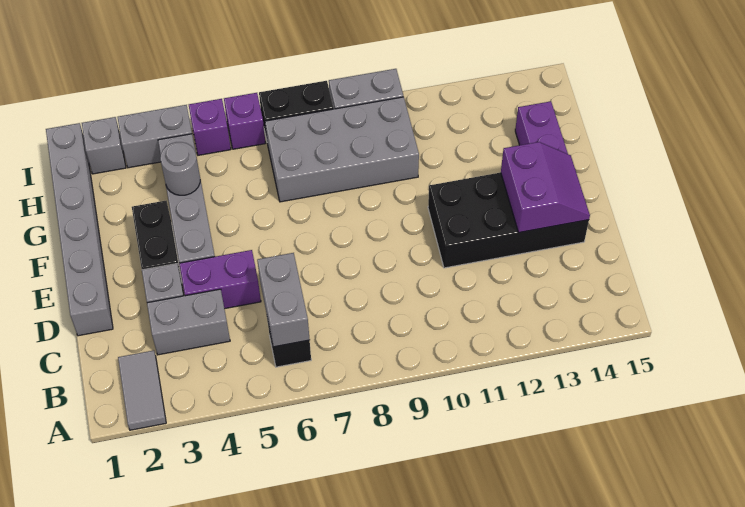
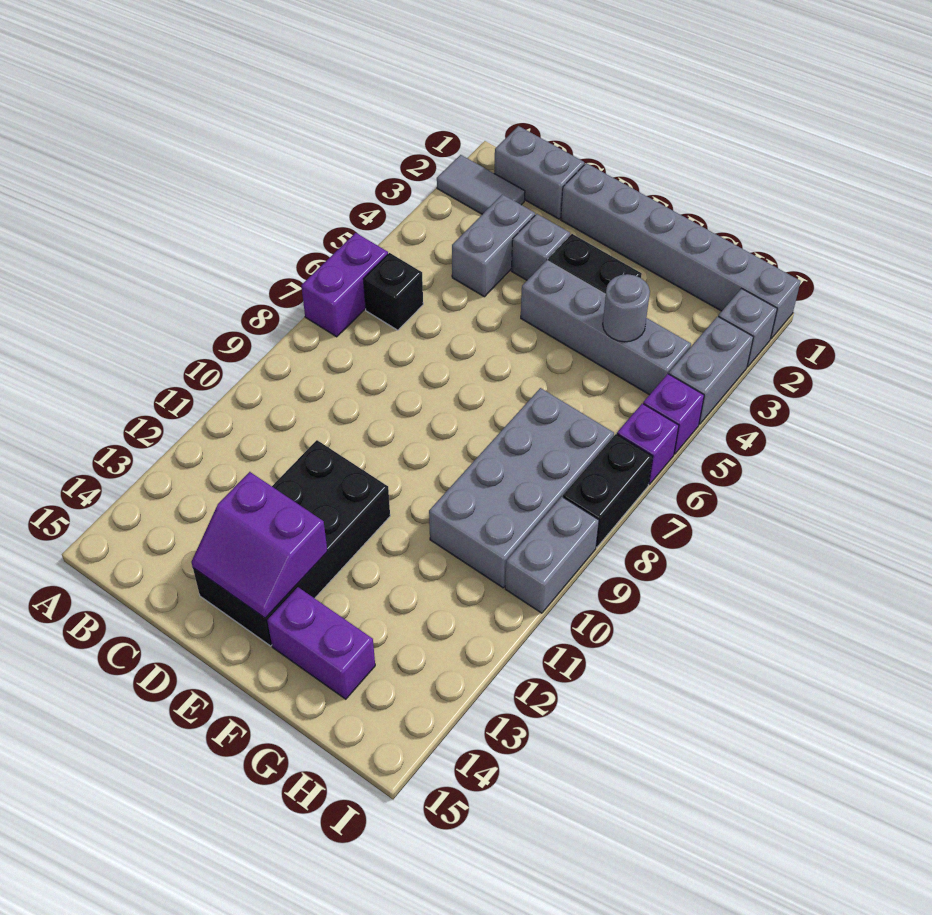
grey brick B6:C6 level 2 -> grey brick B1:C1 level 1
purple brick D4:D5 level 1 -> purple brick A6:A7 level 1

